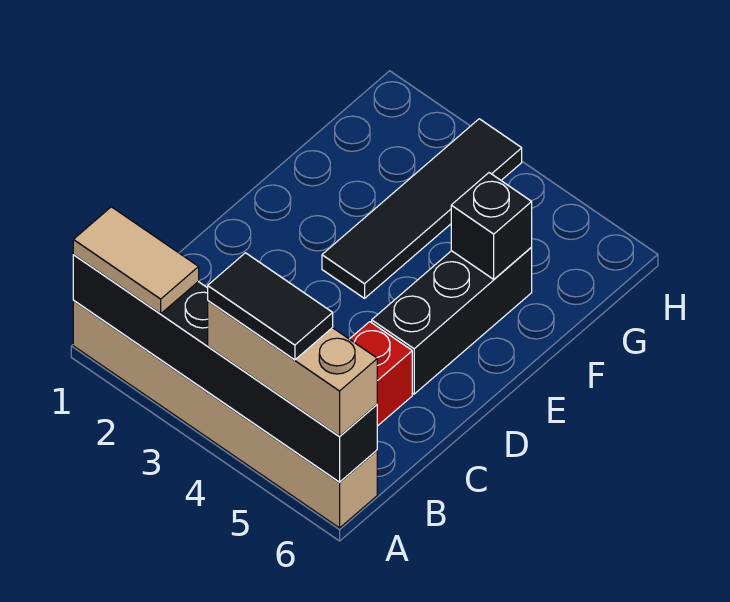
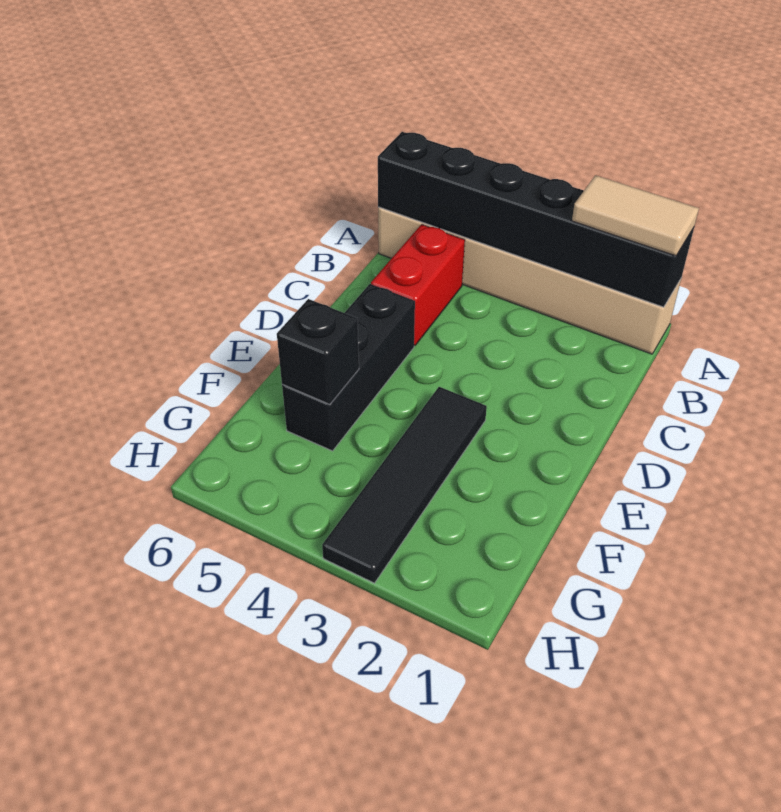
tan brick A4:A6 level 3 -> none
black tile A4:A5 level 4 -> none

